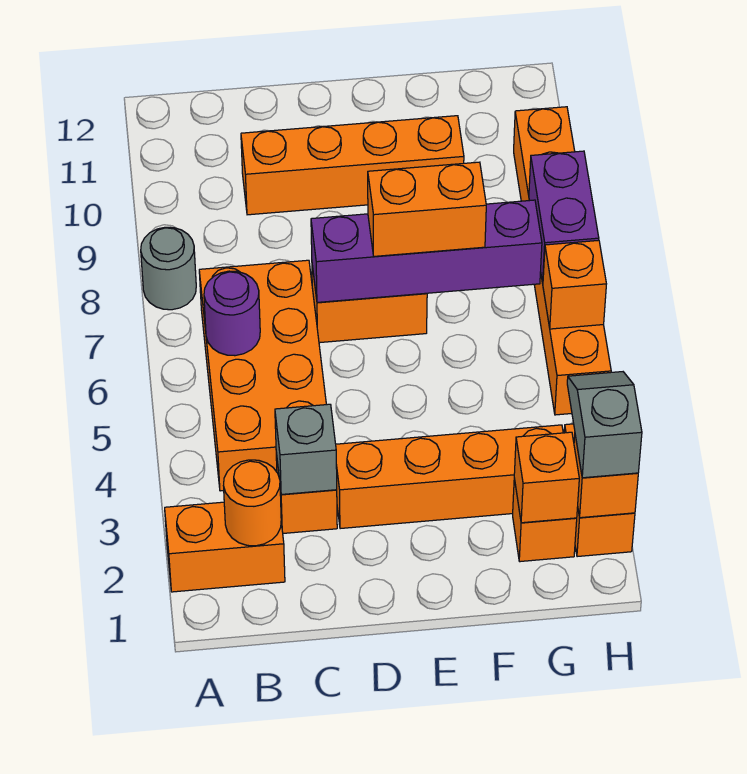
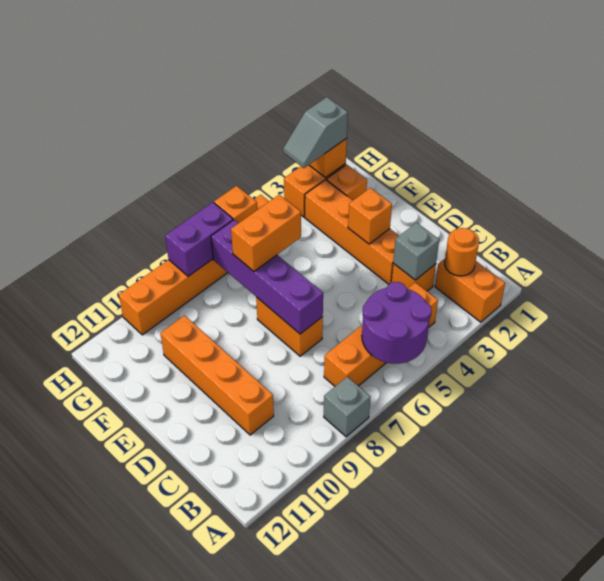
grey round brick A8 level 1 -> grey brick A8 level 1
orange brick B4:C7 level 1 -> orange brick B4:B7 level 1
purple round brick B6 level 2 -> purple round brick A5:B6 level 2
orange brick E7:F7 level 3 -> orange brick F6:F7 level 3
orange brick G2 level 2 -> orange brick E3 level 2

